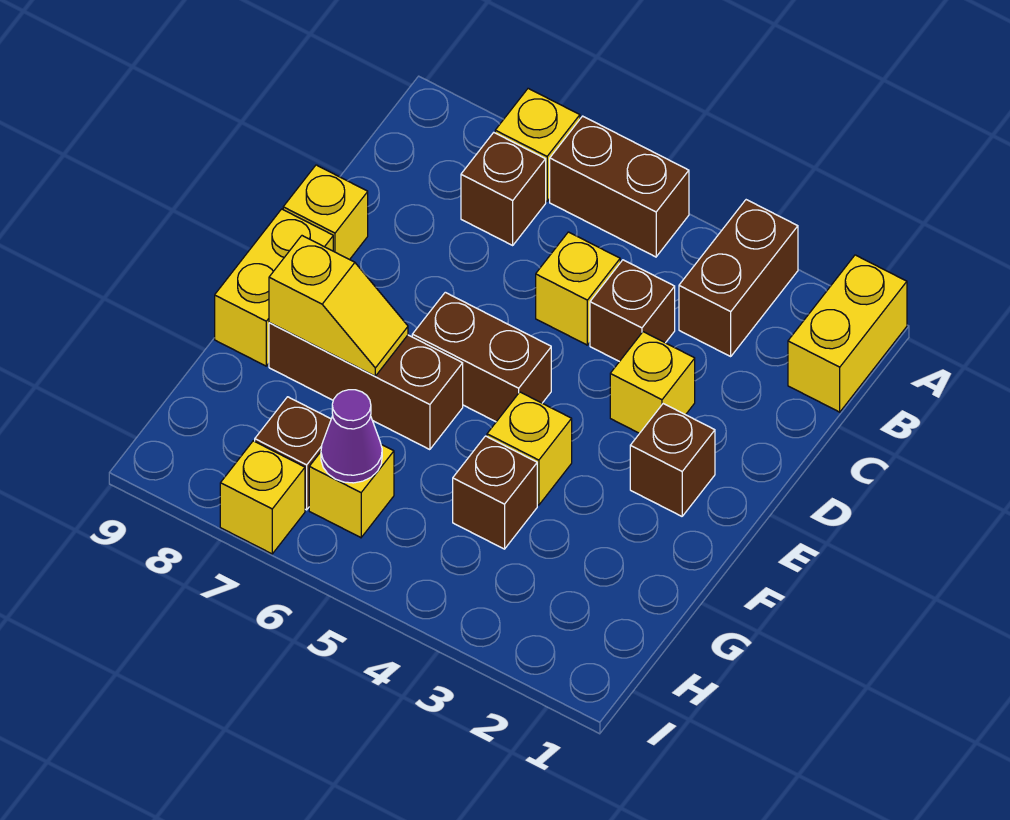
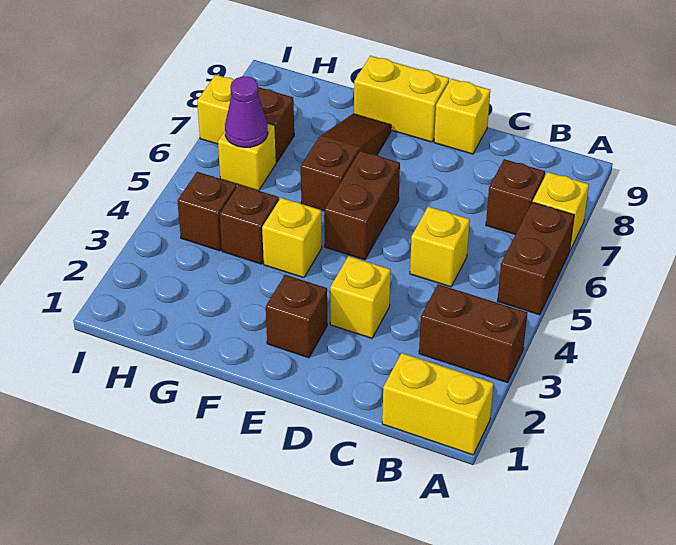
brown brick C4 level 1 -> brown brick H4 level 1
brown brick F6:F8 level 1 -> brown slope F6:F8 level 1 top 6
yellow slope F7:F8 level 2 top 8 -> none

